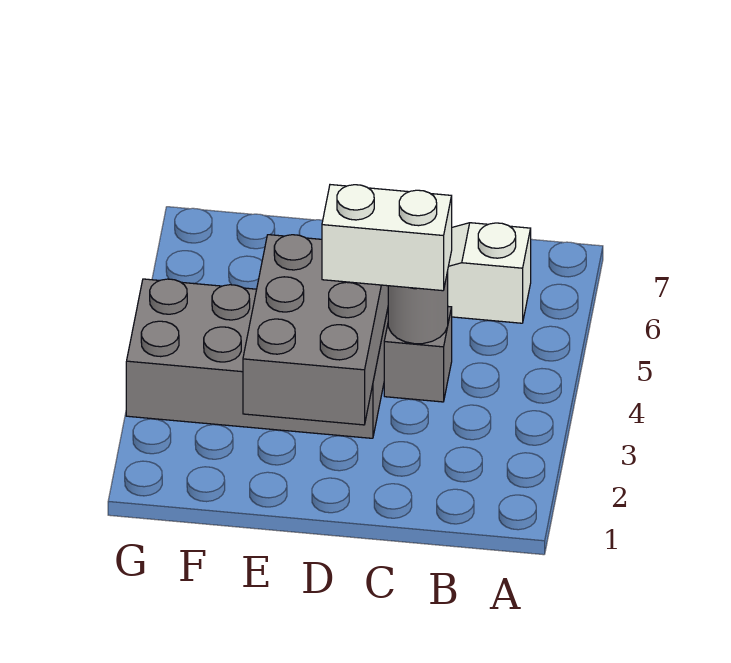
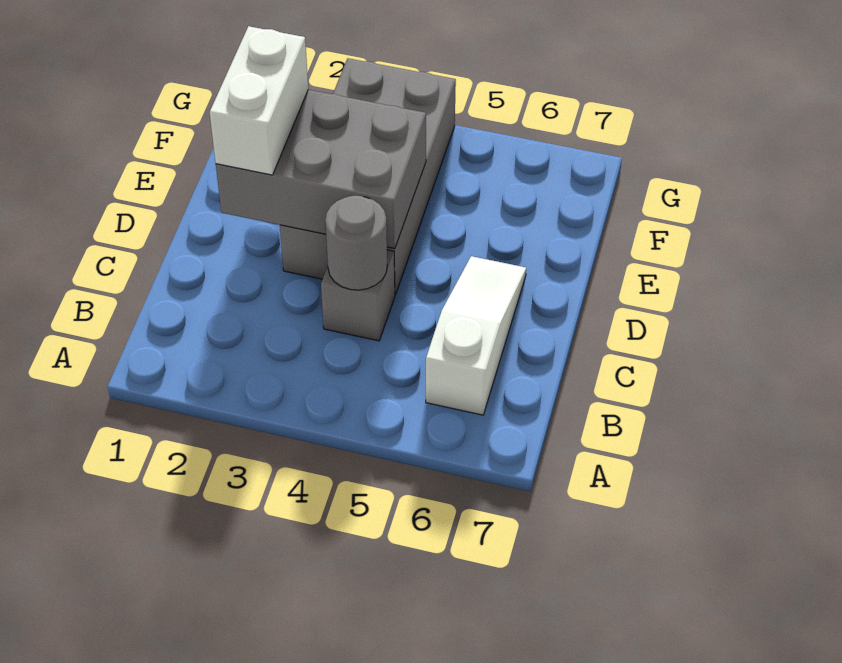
white brick C4:D4 level 3 -> white brick D2:E2 level 3

